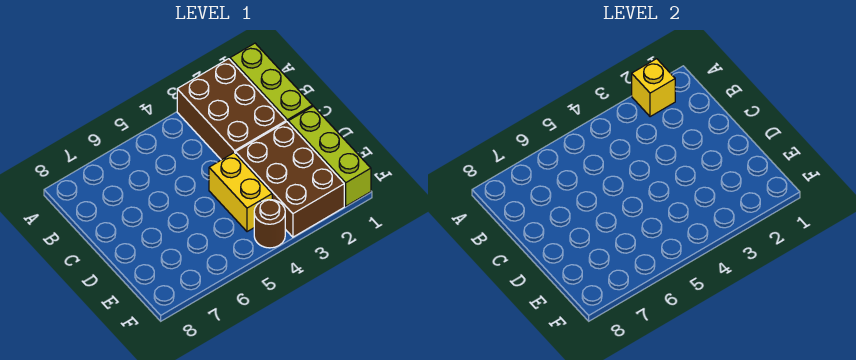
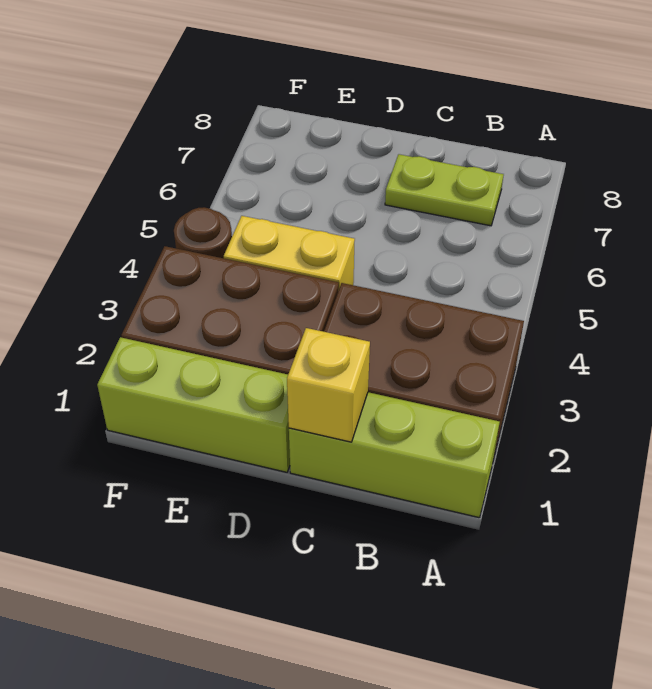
yellow brick A2 level 2 -> yellow brick C1 level 2
none -> lime plate B7:C7 level 1

